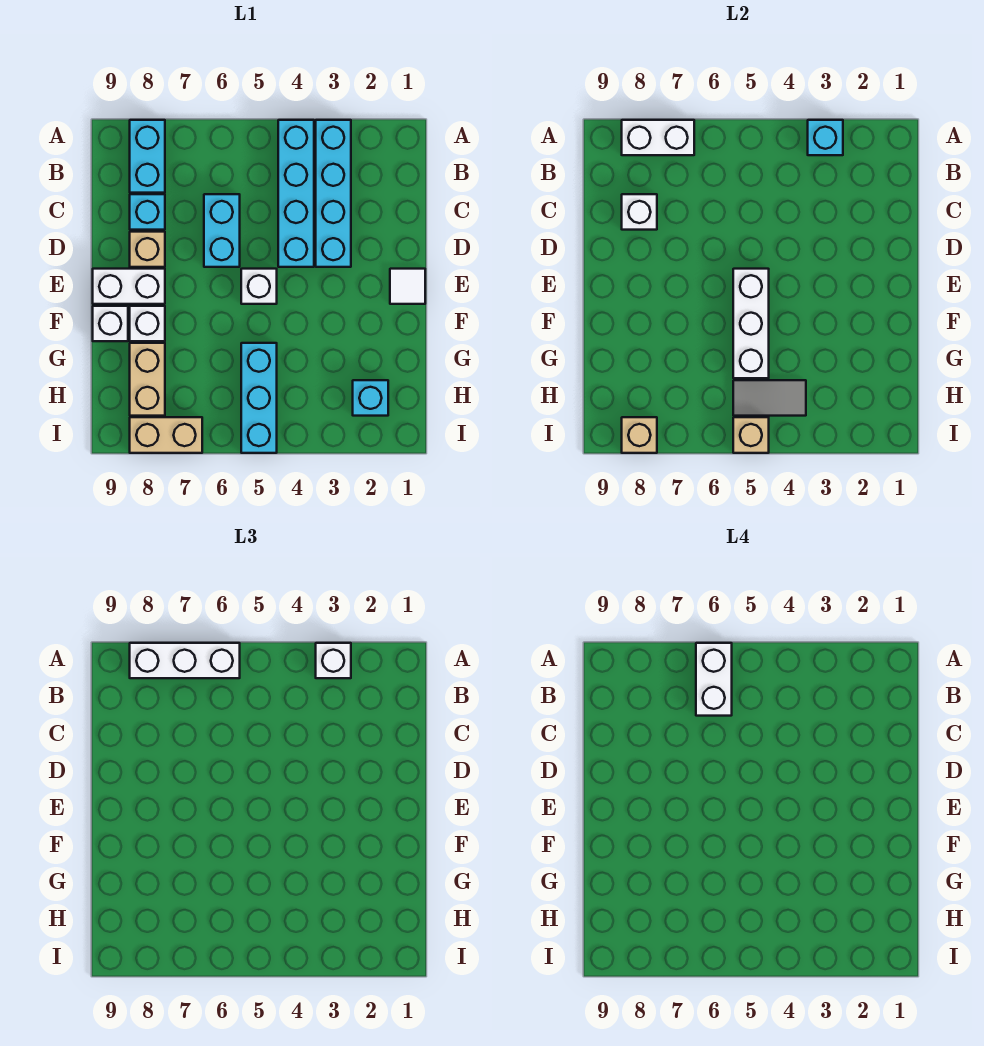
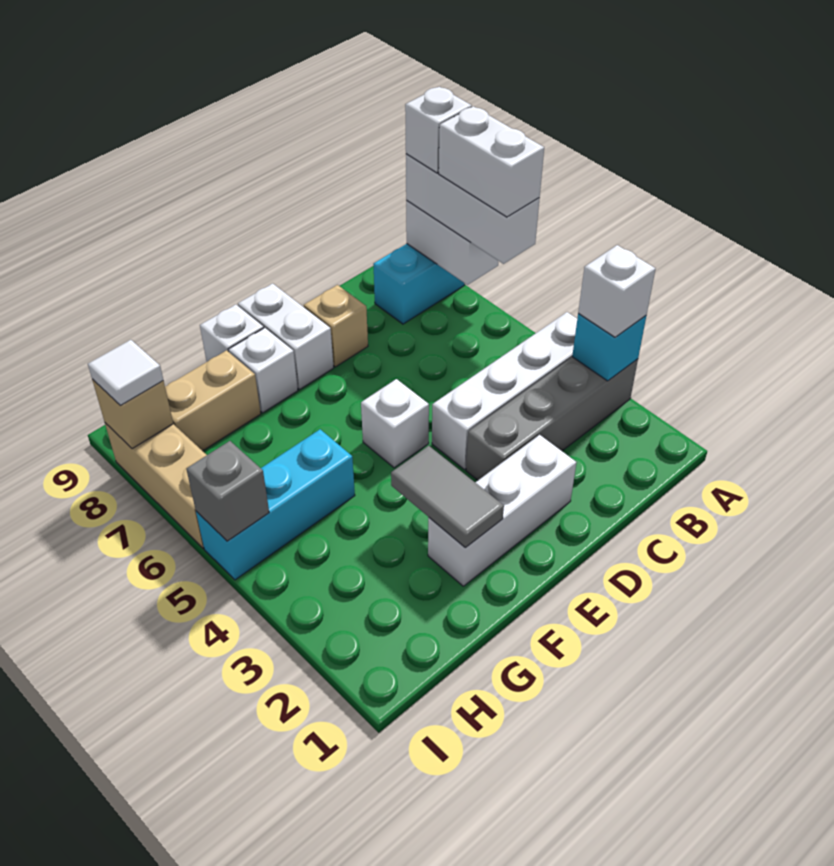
cyan brick A3:D3 level 1 -> grey brick A3:D3 level 1
cyan brick A4:D4 level 1 -> white brick A4:D4 level 1
white brick A6:B6 level 4 -> white brick A6:A7 level 4
cyan brick C6:D6 level 1 -> none
cyan brick C8 level 1 -> none
white brick C8 level 2 -> white brick A8 level 4
white tile E1 level 1 -> white tile I8 level 3
white brick E5:G5 level 2 -> white brick D2:F2 level 1
cyan brick H2 level 1 -> none
grey tile H4:H5 level 2 -> grey tile F2:F3 level 2
tan brick I5 level 2 -> grey brick I5 level 2
tan brick I7:I8 level 1 -> tan brick I6:I8 level 1

